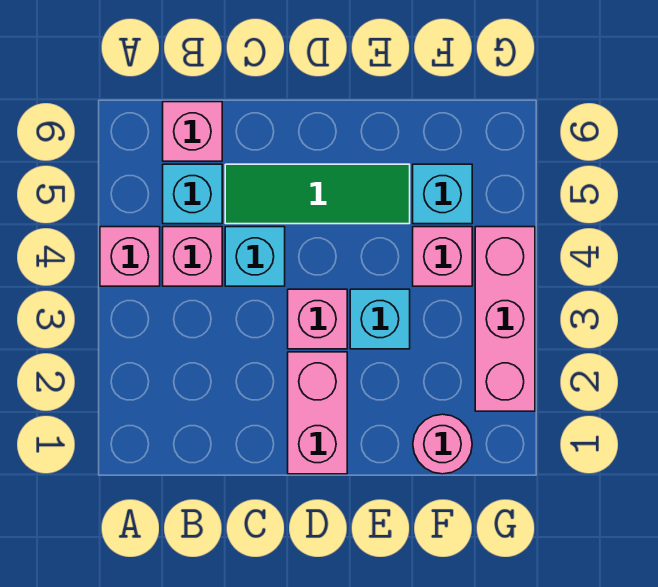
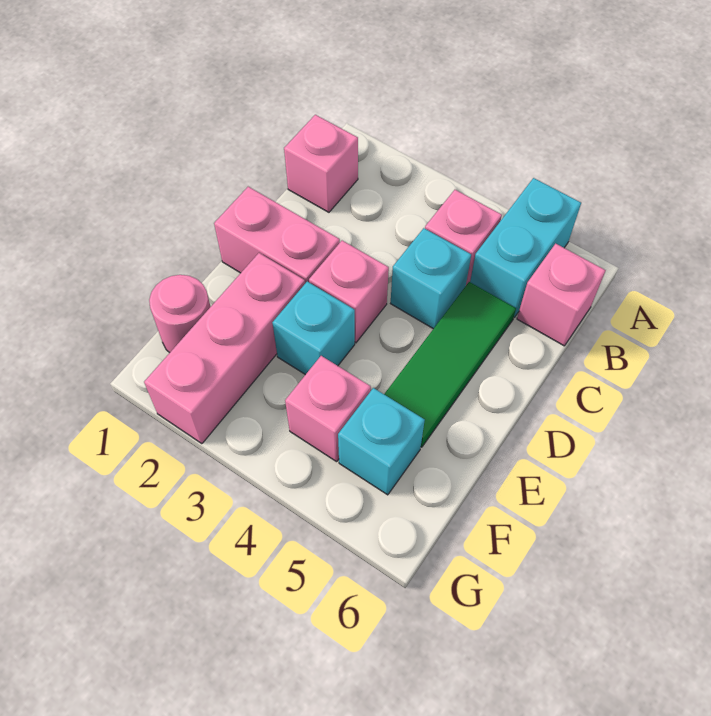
pink brick A4 level 1 -> pink brick B1 level 1
cyan brick B5 level 1 -> cyan brick A5:B5 level 1
pink brick G2:G4 level 1 -> pink brick E2:G2 level 1

